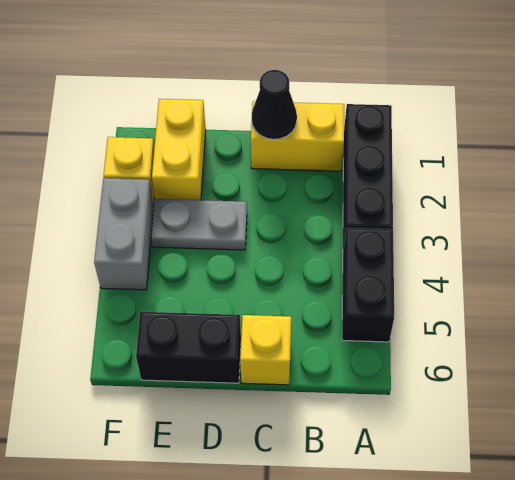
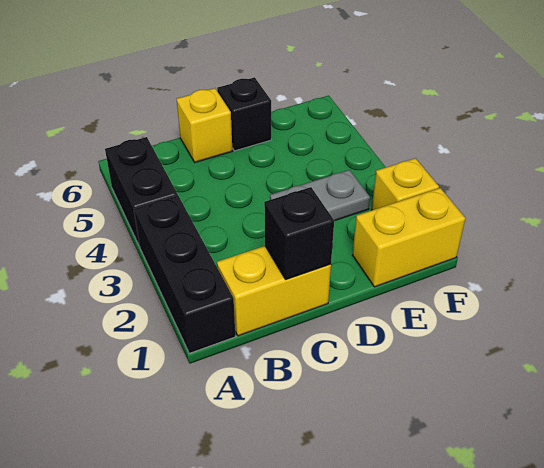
black cone C1 level 2 -> black brick C1 level 2
black brick D6:E6 level 1 -> black brick D6 level 1
yellow brick E1:E2 level 1 -> yellow brick E1:F1 level 1
grey brick F3:F4 level 1 -> none

